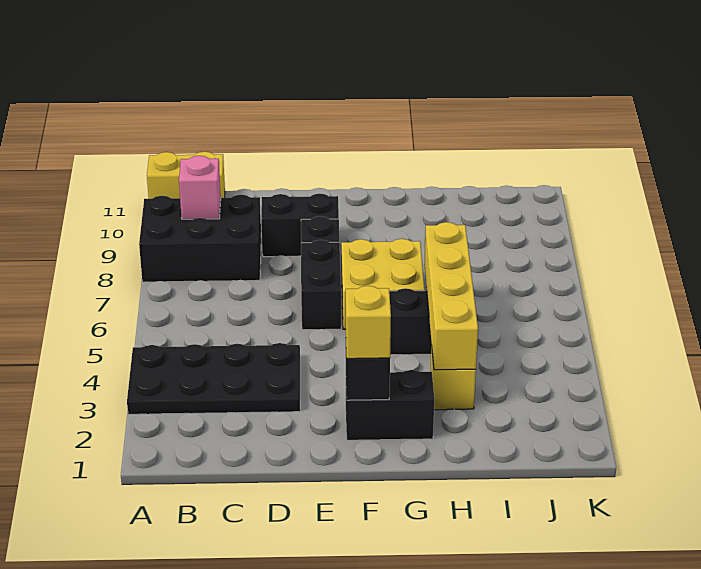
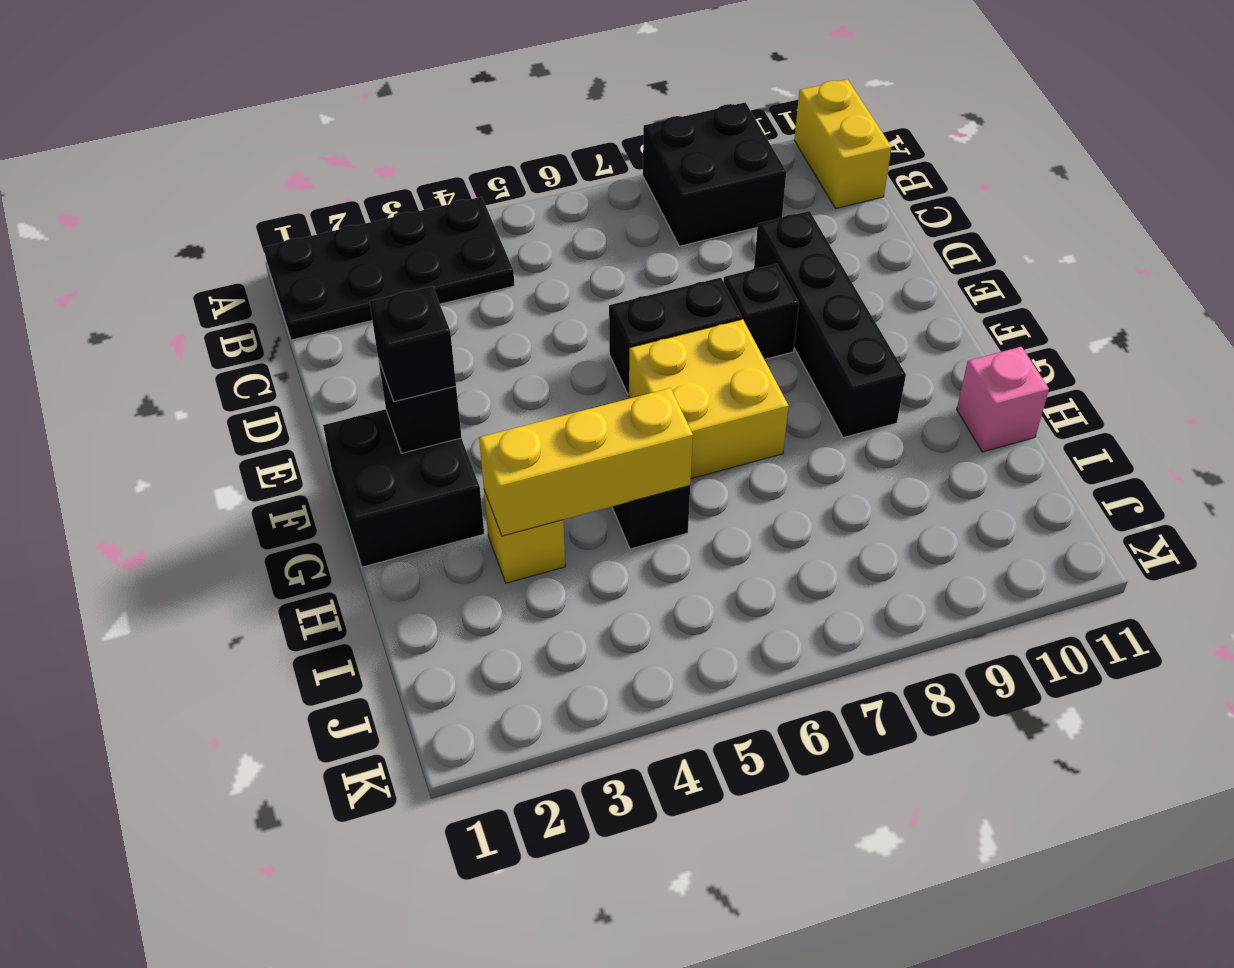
black plate A3:D4 level 1 -> black plate A1:B4 level 1
black brick A8:C9 level 1 -> black brick A8:B9 level 1
pink brick B9 level 2 -> pink brick H11 level 1
black brick D9:E9 level 1 -> black brick D9:G9 level 1
black brick F2:G2 level 1 -> black brick F1:G2 level 1
yellow brick F2 level 3 -> black brick F2 level 3
yellow brick H3:H6 level 2 -> yellow brick H3:H5 level 2

